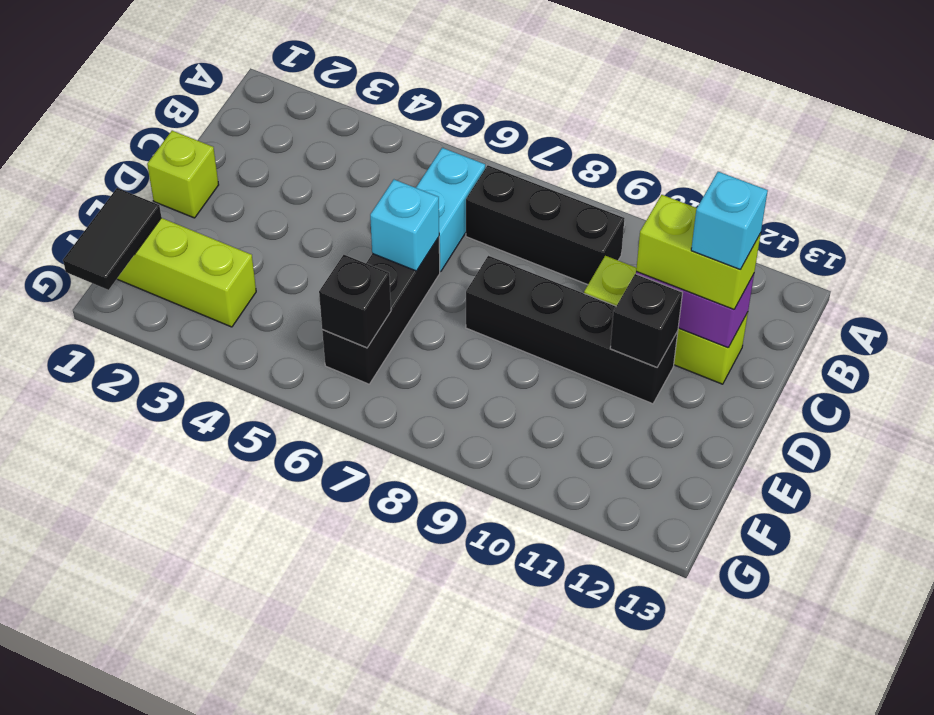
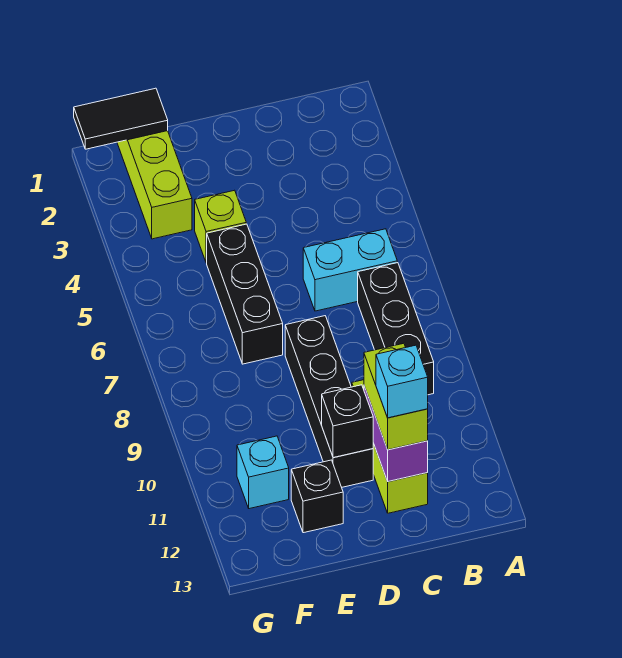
lime brick D1 level 1 -> lime brick E4 level 1
black brick D6:F6 level 1 -> black brick E5:E7 level 1
cyan brick D6 level 2 -> cyan brick F11 level 1
black brick F6 level 2 -> black brick E12 level 1

